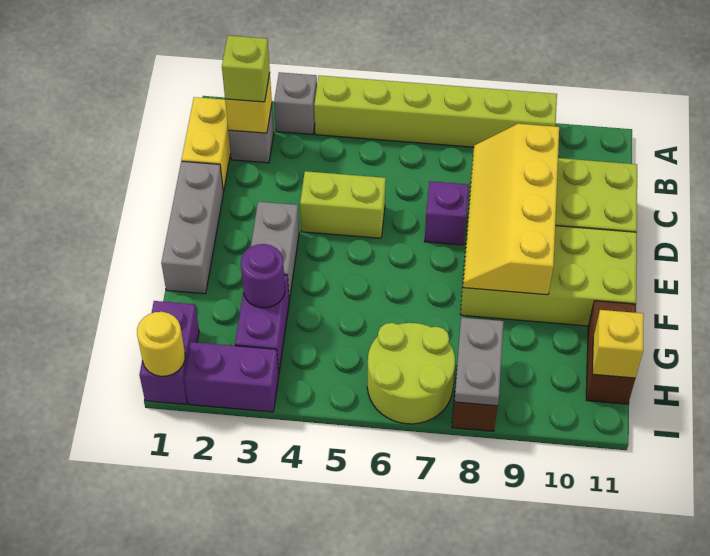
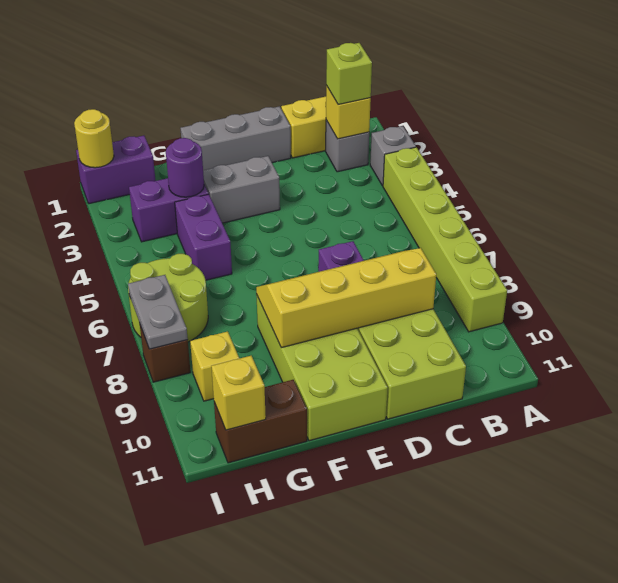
lime brick D4:D5 level 1 -> none
grey plate H8:I8 level 2 -> grey plate I7:I8 level 2
none -> yellow brick H9 level 1
purple brick I2:I3 level 1 -> purple brick G4:G5 level 1

